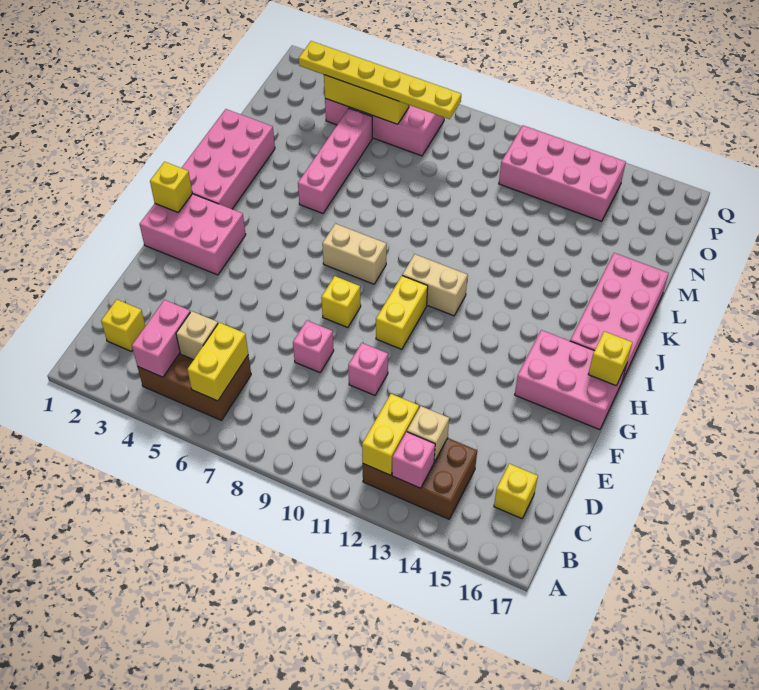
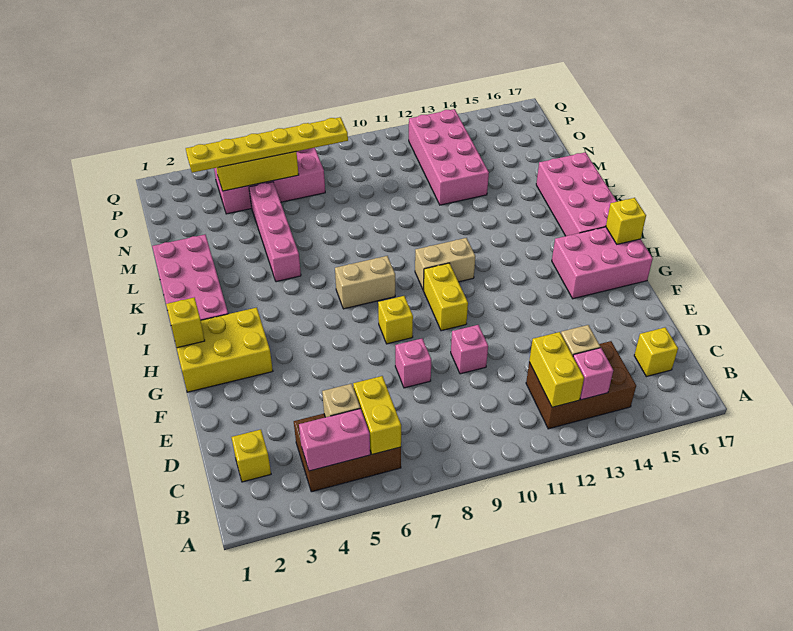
pink brick B4:C4 level 2 -> pink brick B4:B5 level 2
pink brick G1:H3 level 1 -> yellow brick G1:H3 level 1
pink brick O11:P14 level 1 -> pink brick M12:P13 level 1

